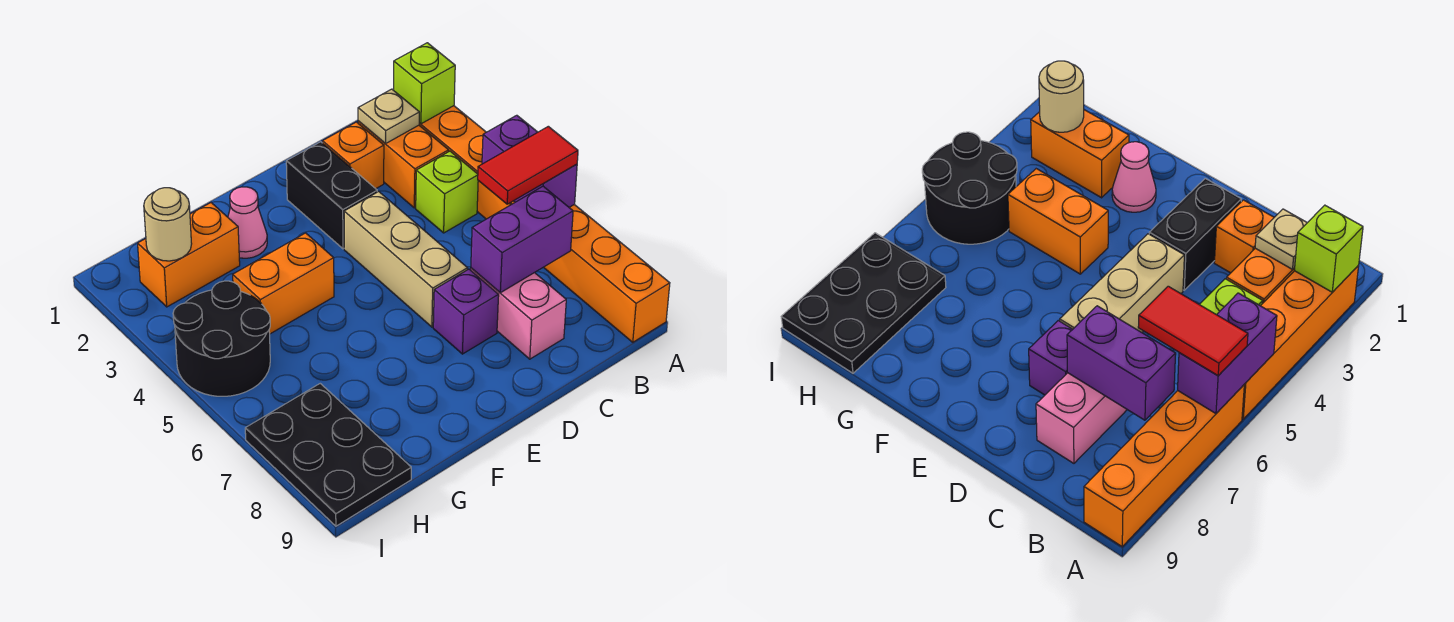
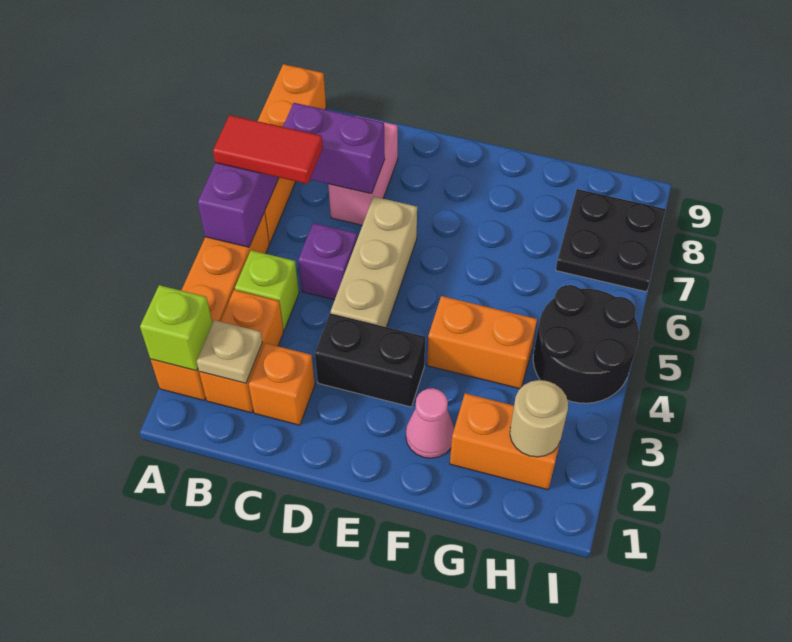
black brick D2:D3 level 1 -> black brick D3:E3 level 1
purple brick D7 level 1 -> purple brick C5 level 1
black plate H7:I9 level 1 -> black plate H7:I8 level 1

